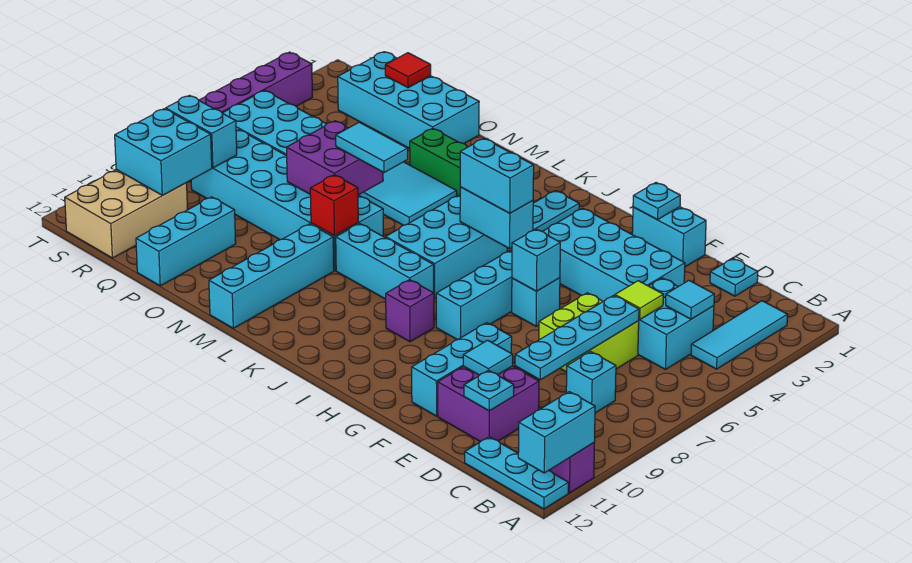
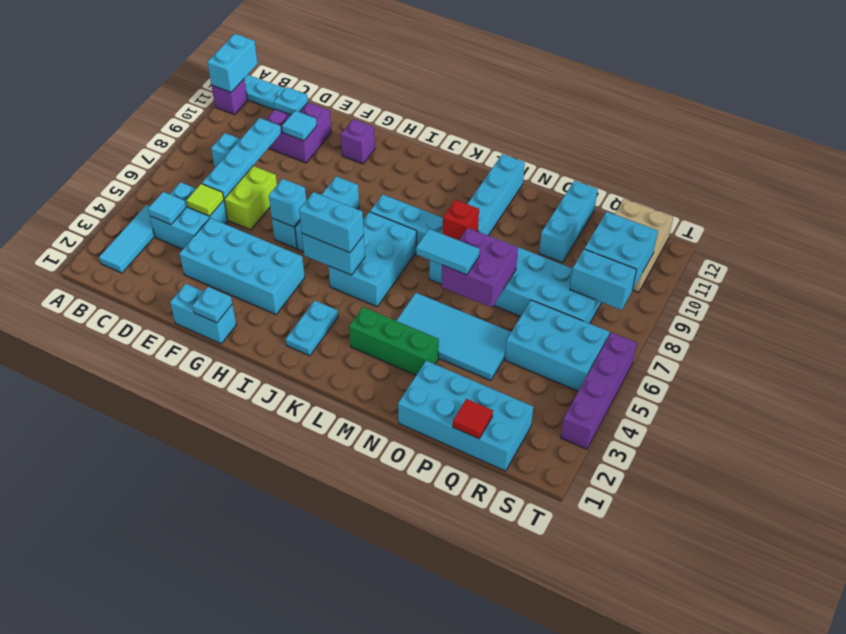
cyan plate D1 level 1 -> none
cyan brick F9:F11 level 1 -> none
purple brick I9 level 1 -> purple brick G11 level 1

